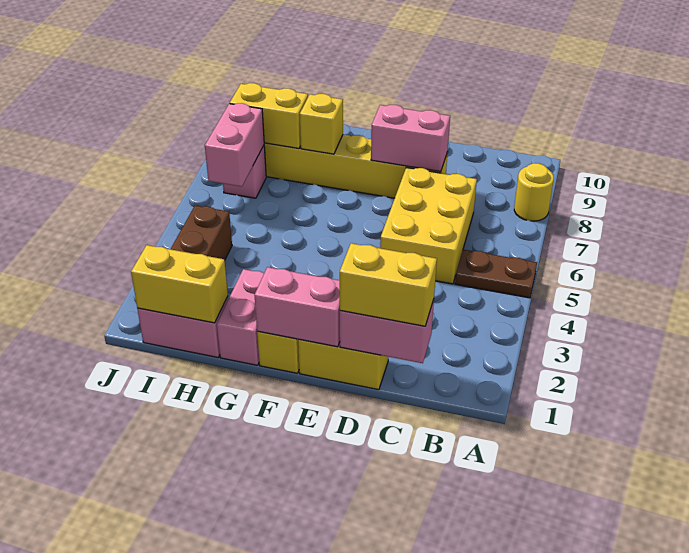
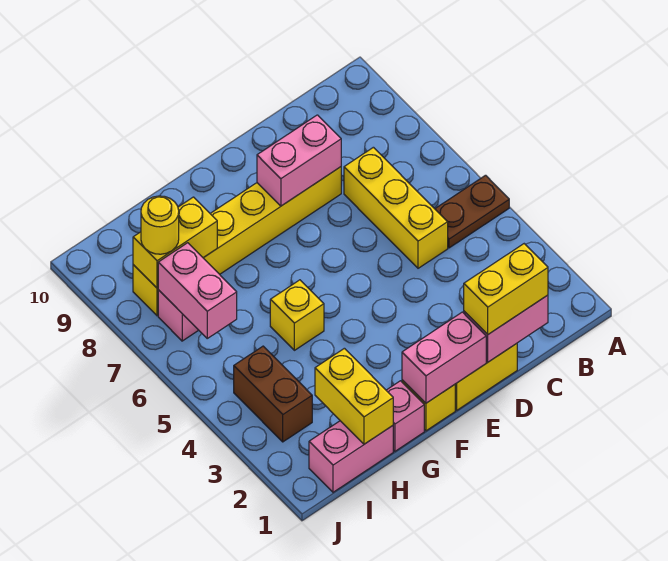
yellow round brick A8 level 1 -> yellow round brick I8 level 3
yellow brick C5:D7 level 1 -> yellow brick C5:C7 level 1
pink brick G1:G2 level 1 -> pink brick G1 level 1
yellow brick G8 level 2 -> yellow brick G5 level 1
yellow brick H1:I1 level 2 -> yellow brick H1:H2 level 2

